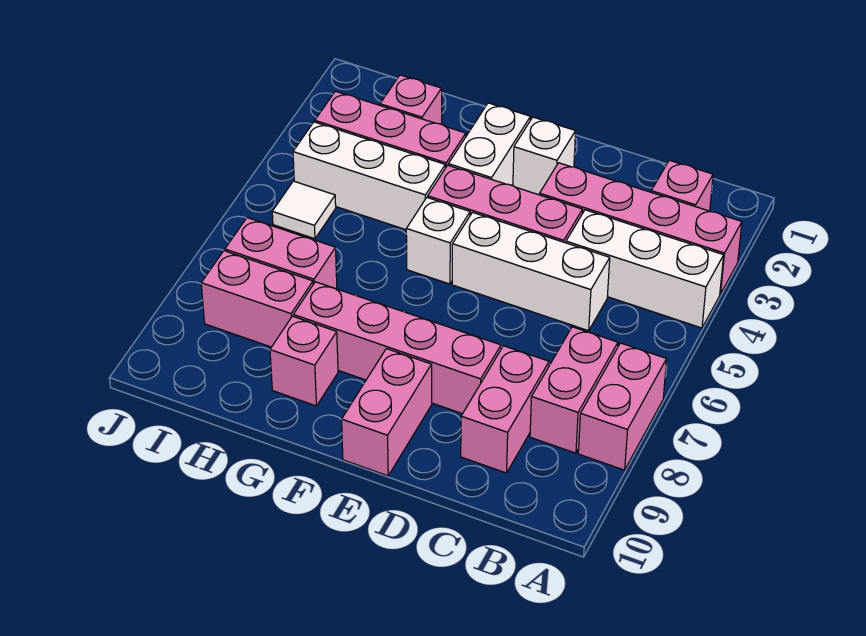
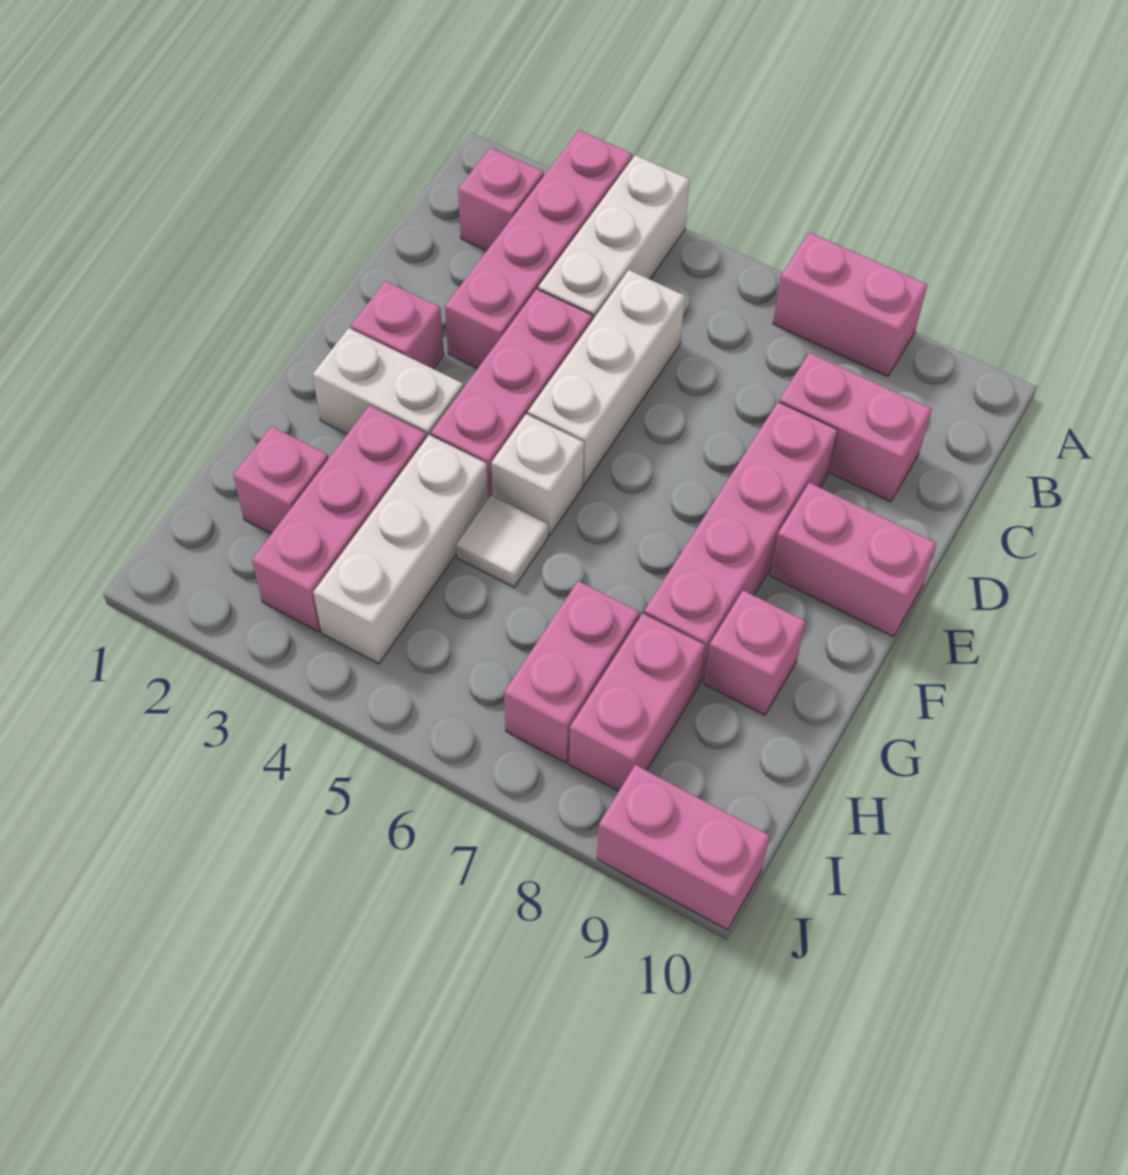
pink brick B7:B8 level 1 -> pink brick J9:J10 level 1
white brick E2 level 1 -> pink brick E2 level 1
white tile I5 level 1 -> white tile G5 level 1

